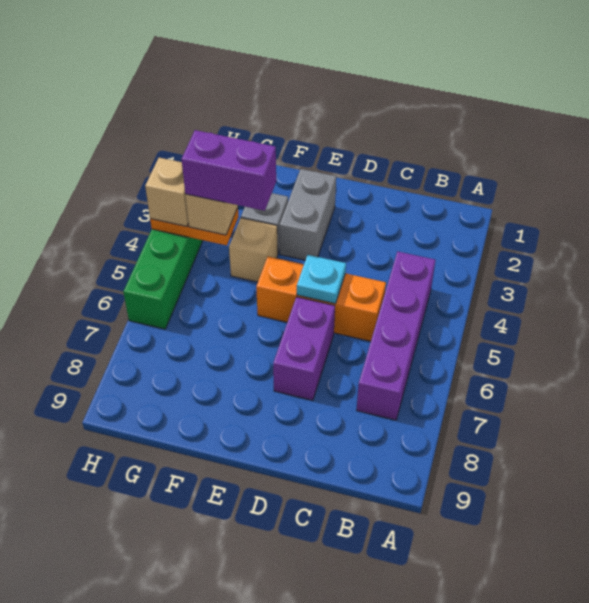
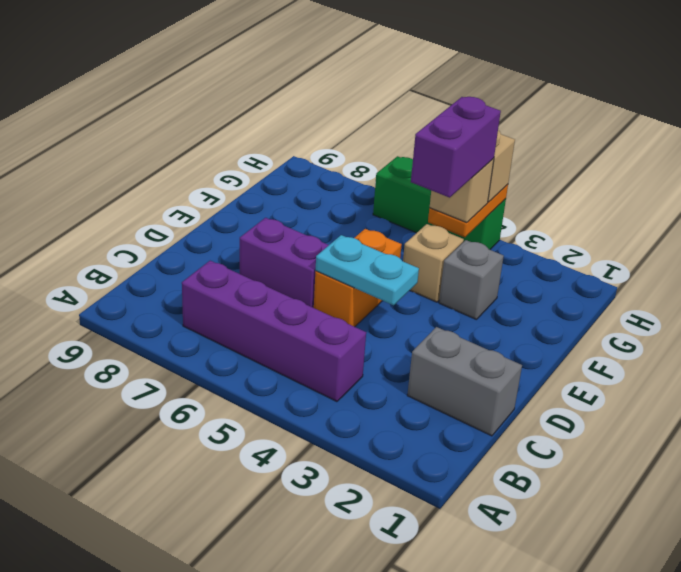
orange brick C5:E5 level 1 -> orange brick D5:E5 level 1
cyan plate D5 level 2 -> cyan plate D4:D5 level 2
grey brick E2:E3 level 1 -> grey brick C1:C2 level 1

